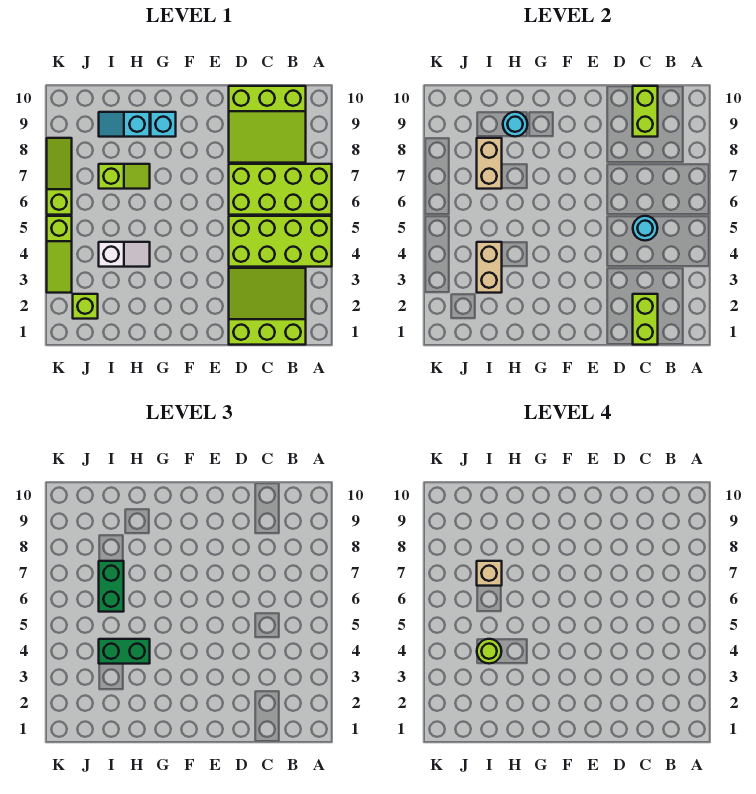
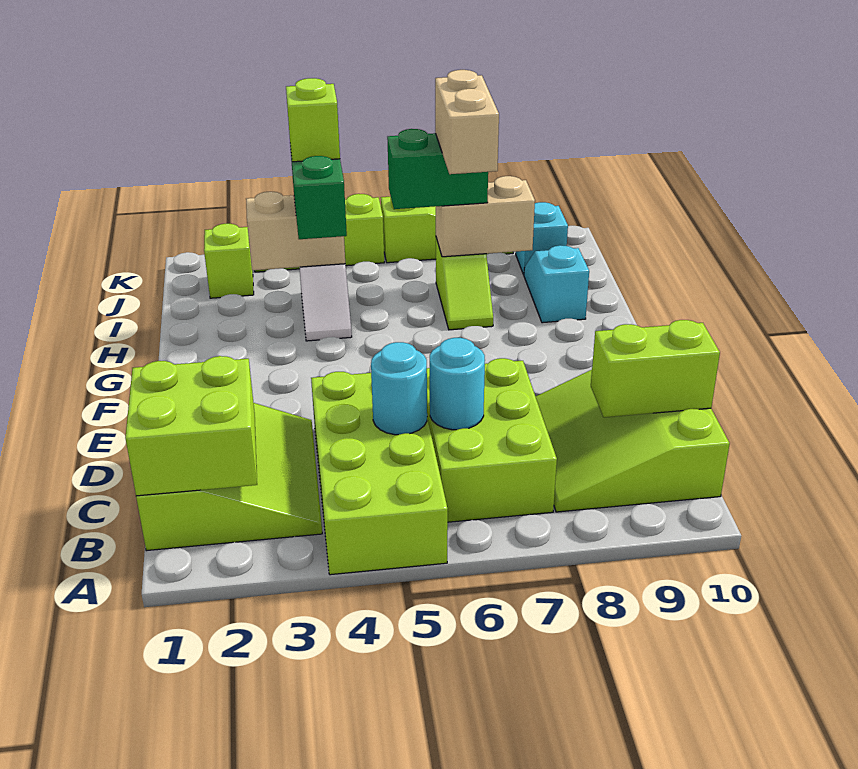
lime brick A6:D7 level 1 -> lime brick B6:D7 level 1
lime brick C1:C2 level 2 -> lime brick B1:C2 level 2
cyan brick G9 level 1 -> cyan brick J9 level 1
cyan round brick H9 level 2 -> cyan round brick C6 level 2
lime round brick I4 level 4 -> lime brick I4 level 4
tan brick I7 level 4 -> tan brick H7:I7 level 4

